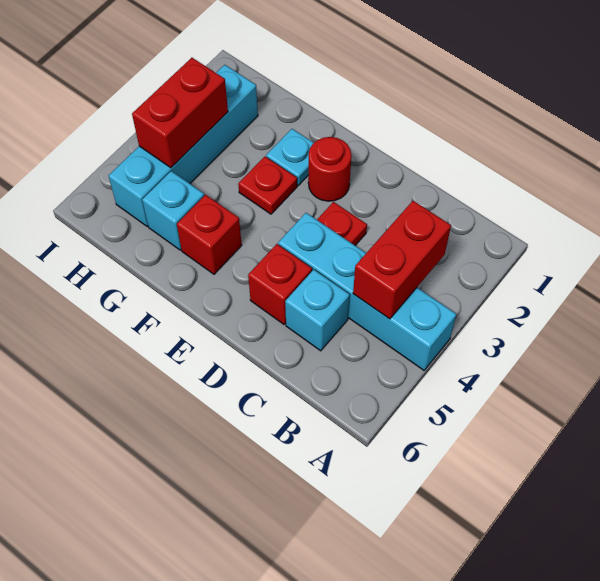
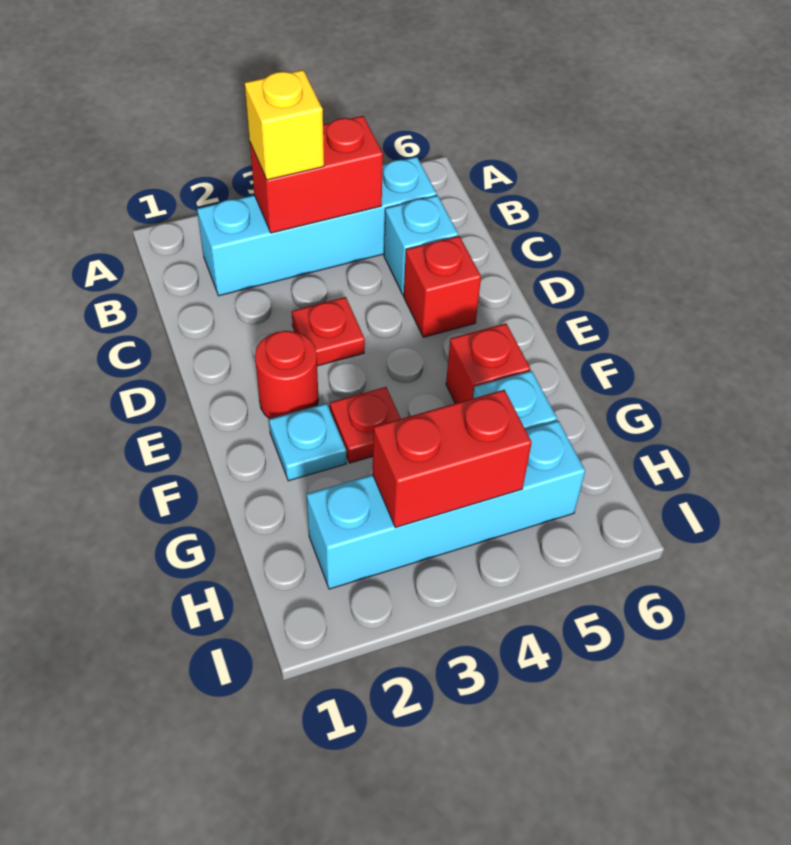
cyan brick A4:D4 level 1 -> cyan brick B2:B5 level 1
none -> yellow brick B3 level 3

